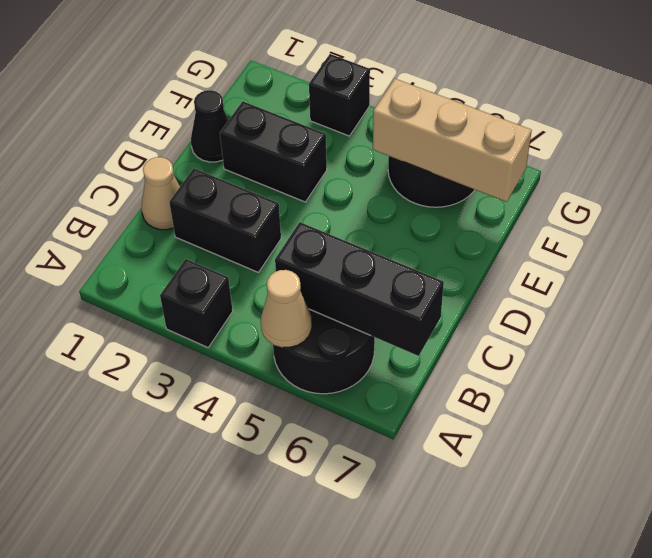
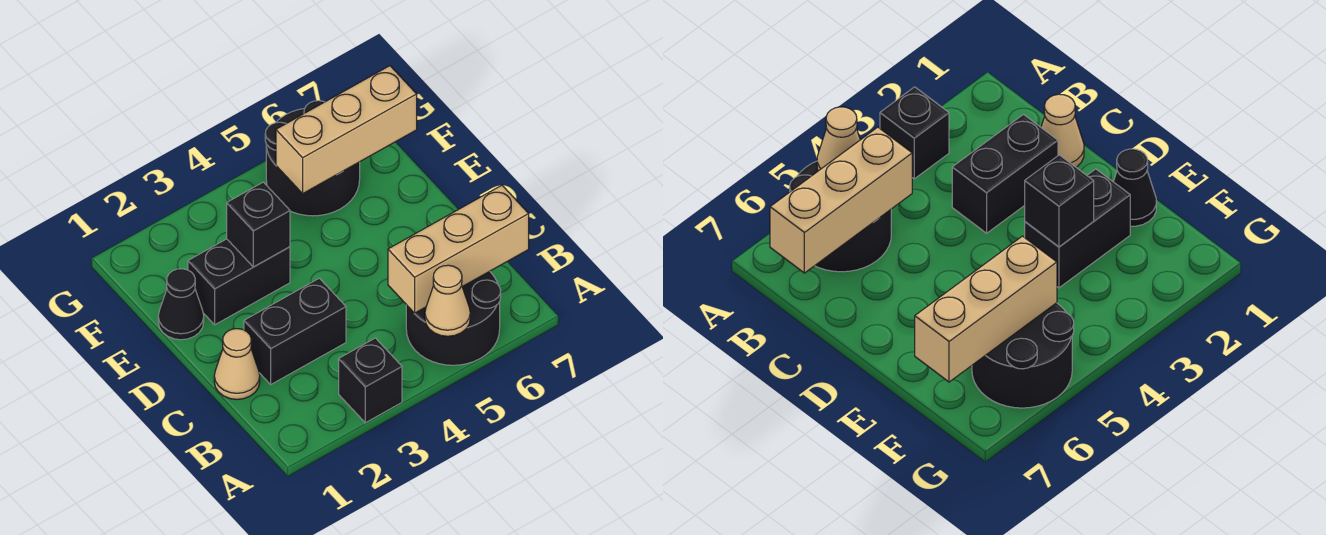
black brick B5:B7 level 2 -> tan brick B5:B7 level 2
black brick G3 level 1 -> black brick E3 level 2

